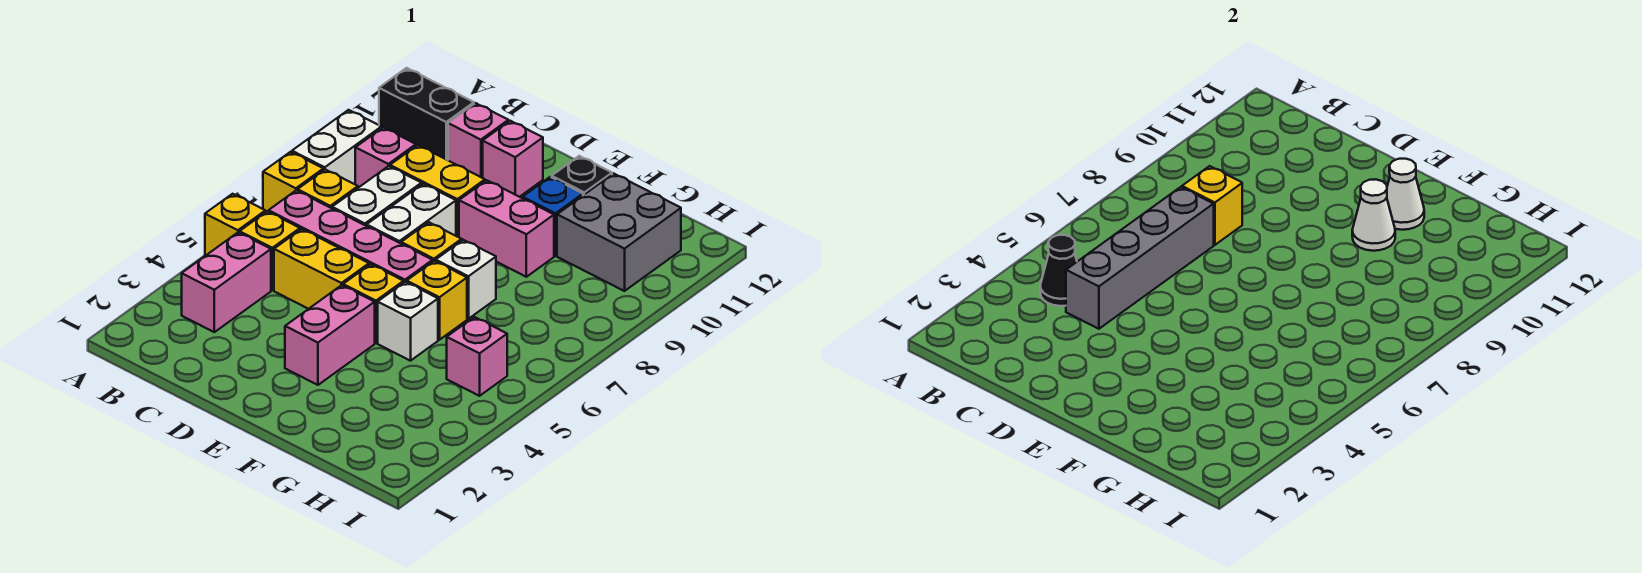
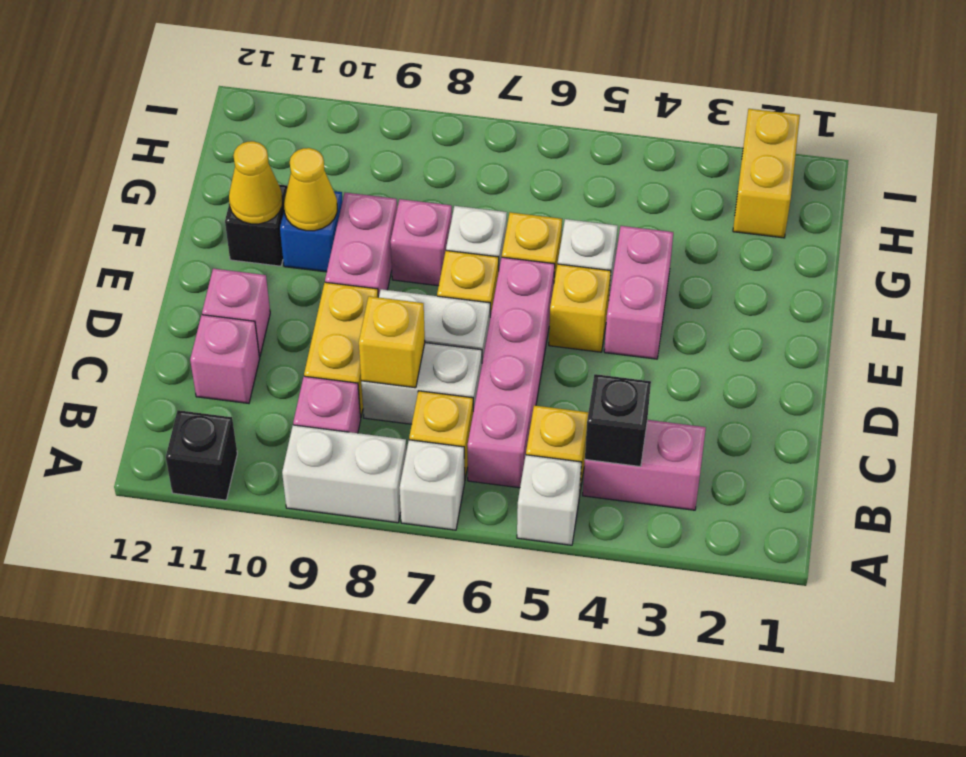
yellow brick A5 level 1 -> white brick A5 level 1
yellow brick A7 level 1 -> white brick A7 level 1
black brick A11:B11 level 1 -> black brick A11 level 1
black cone B4 level 2 -> black brick B4 level 2
grey brick C4:C7 level 2 -> none
yellow brick C5:D5 level 1 -> yellow brick H2:I2 level 1
pink brick E3:E4 level 1 -> pink brick E4:F4 level 1
white cone F10 level 2 -> yellow cone F10 level 2
white cone F11 level 2 -> yellow cone F11 level 2
grey brick G10:H11 level 1 -> none
pink brick H5 level 1 -> pink brick F8 level 1

